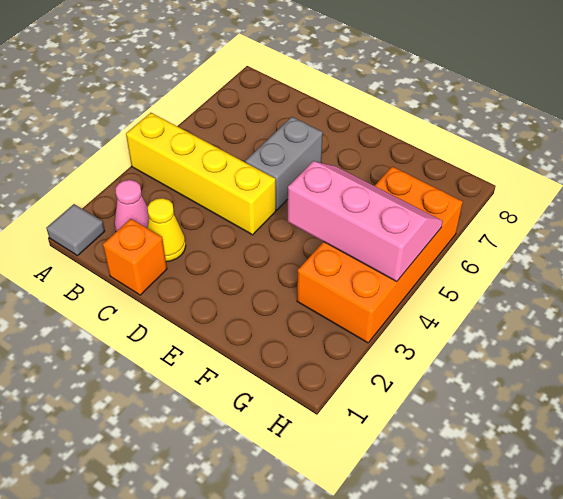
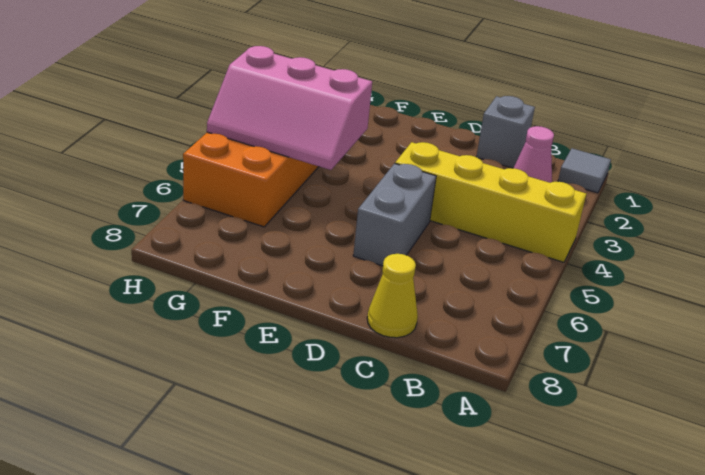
orange brick C1 level 1 -> grey brick C1 level 1
yellow cone C2 level 1 -> yellow cone C8 level 1

